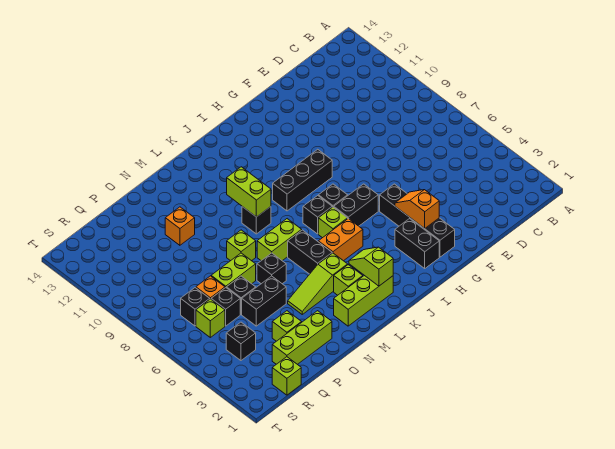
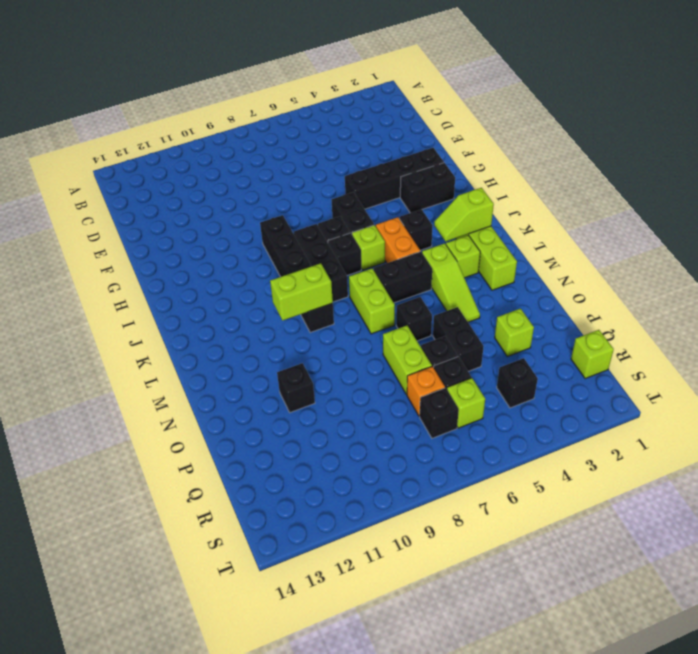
orange slope G3:G4 level 2 top 3 -> none
none -> black brick I8:K8 level 1
none -> black brick J4 level 1
lime brick N8 level 1 -> none
lime brick O2:Q2 level 1 -> none
orange brick O11 level 1 -> black brick O11 level 1

